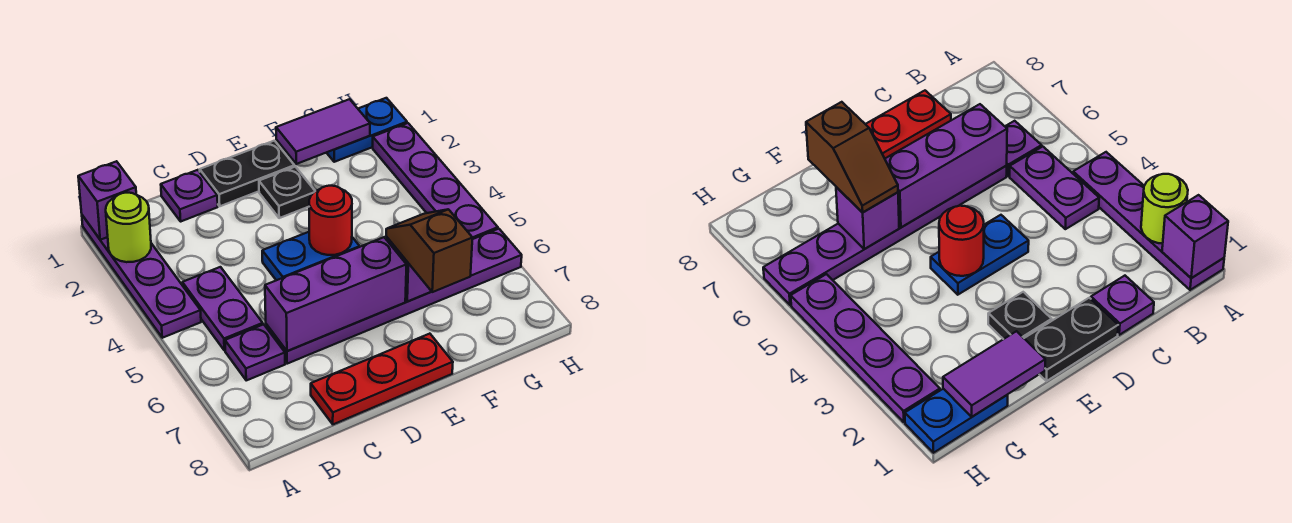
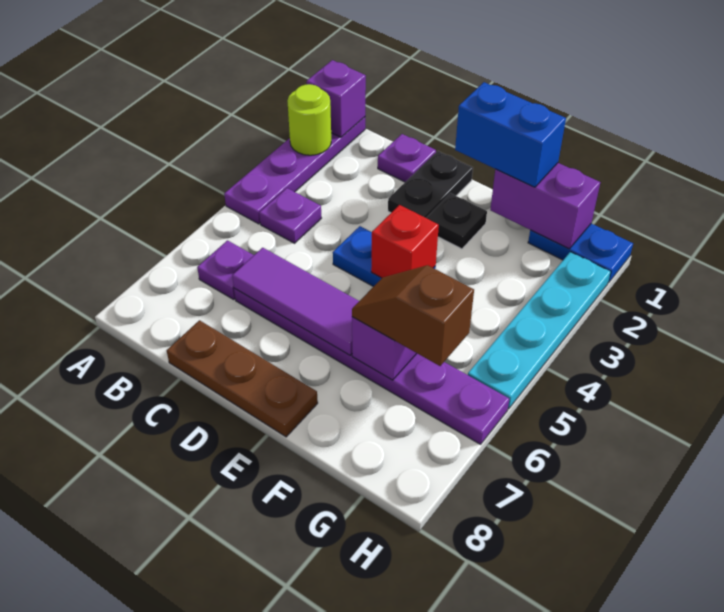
purple plate B4:B5 level 1 -> purple plate B4 level 1
purple brick C6:E6 level 2 -> purple tile C6:E6 level 2
red plate C8:E8 level 1 -> brown plate C8:E8 level 1
black plate D1:E1 level 1 -> black plate D1:D2 level 1
none -> blue brick E1:F1 level 3
red round brick E4 level 2 -> red brick E4 level 2
purple tile F1:G1 level 2 -> purple brick F1:G1 level 2
brown slope F6:F7 level 3 top 7 -> brown slope F6:G6 level 3 top G
purple plate H2:H5 level 1 -> cyan plate H2:H5 level 1

